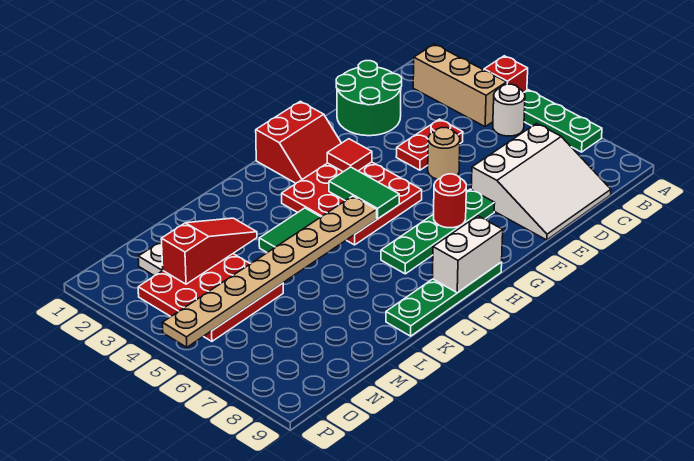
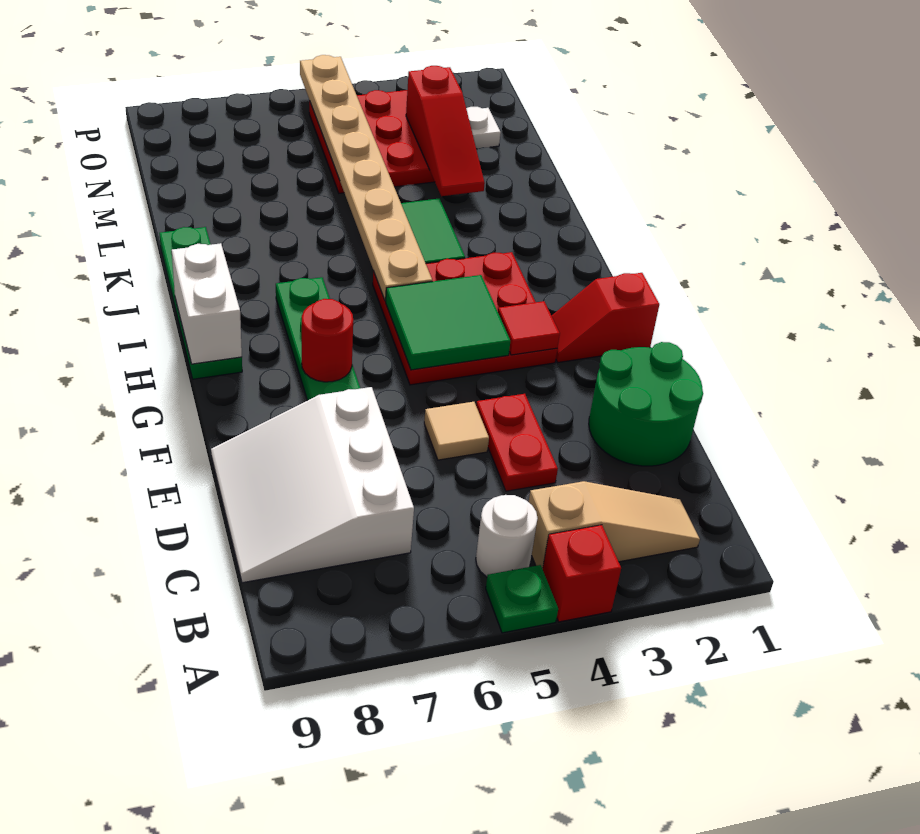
green plate A5:A7 level 1 -> green plate A5 level 1
tan brick B2:B4 level 1 -> tan slope B2:B4 level 1 top 4
tan round brick E5 level 1 -> tan tile E5 level 1
red slope G1:H2 level 1 top 1 -> red slope G1:G2 level 1 top 1
green tile H4:H5 level 2 -> green tile G4:H5 level 2

